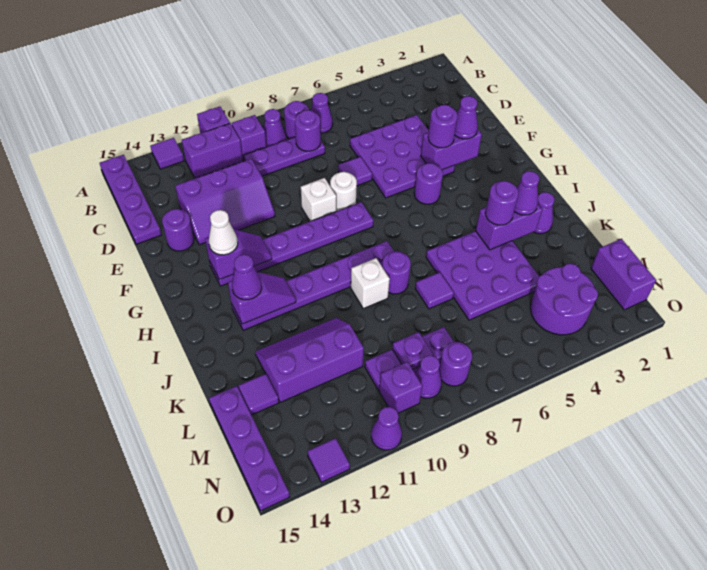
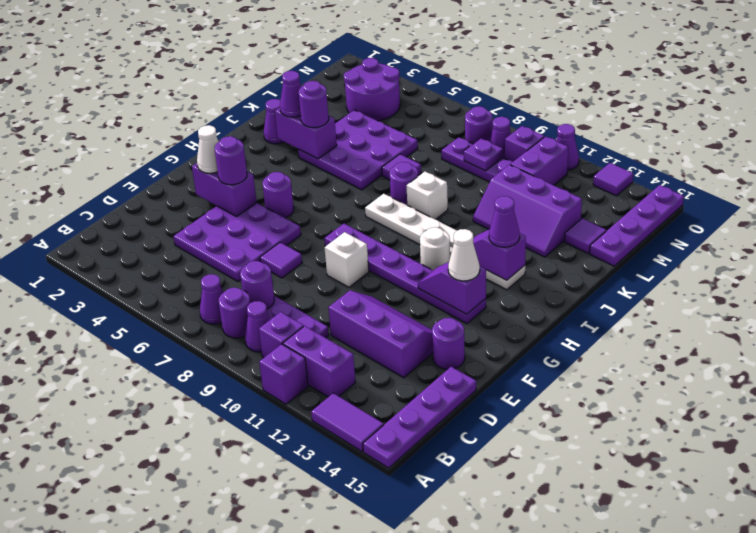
purple tile A13 level 1 -> purple tile A13:A14 level 1
purple cone F3 level 3 -> white cone F3 level 3
white round brick F8 level 1 -> white round brick H11 level 1
purple plate I8:I13 level 1 -> white plate I8:I13 level 1
purple brick M1:N1 level 1 -> purple brick M11:N11 level 1

